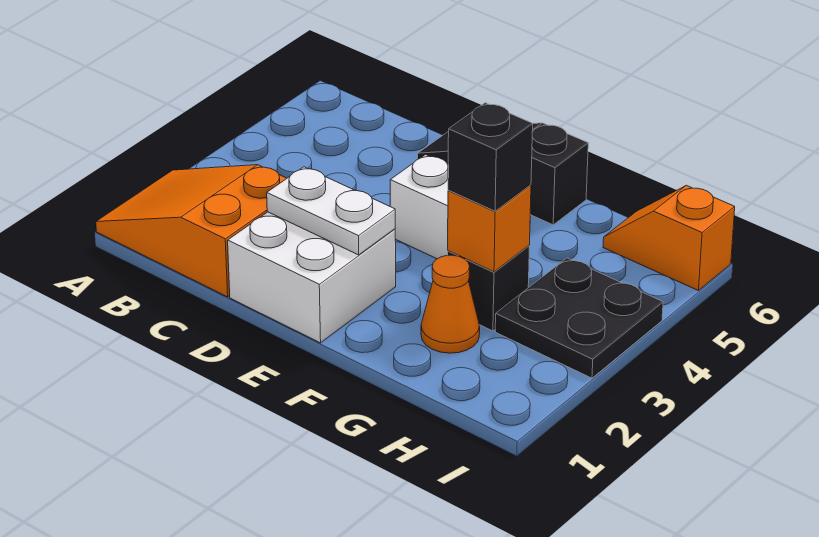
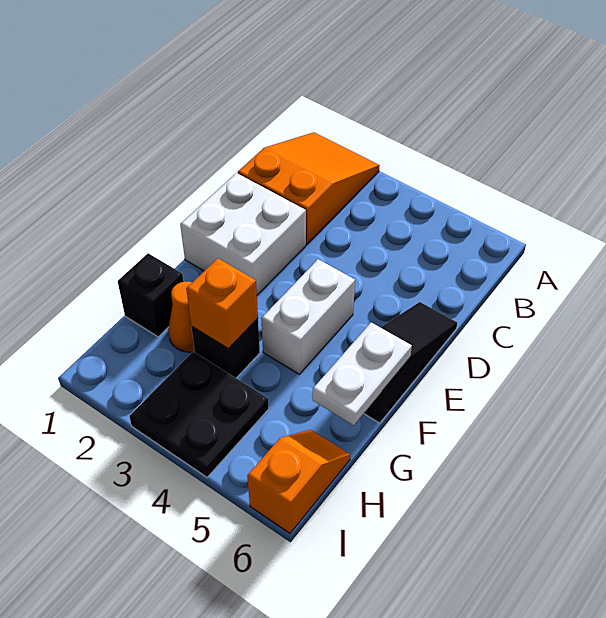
white plate D2:E2 level 2 -> white plate F6:G6 level 2
black brick G3 level 3 -> black brick G1 level 1

